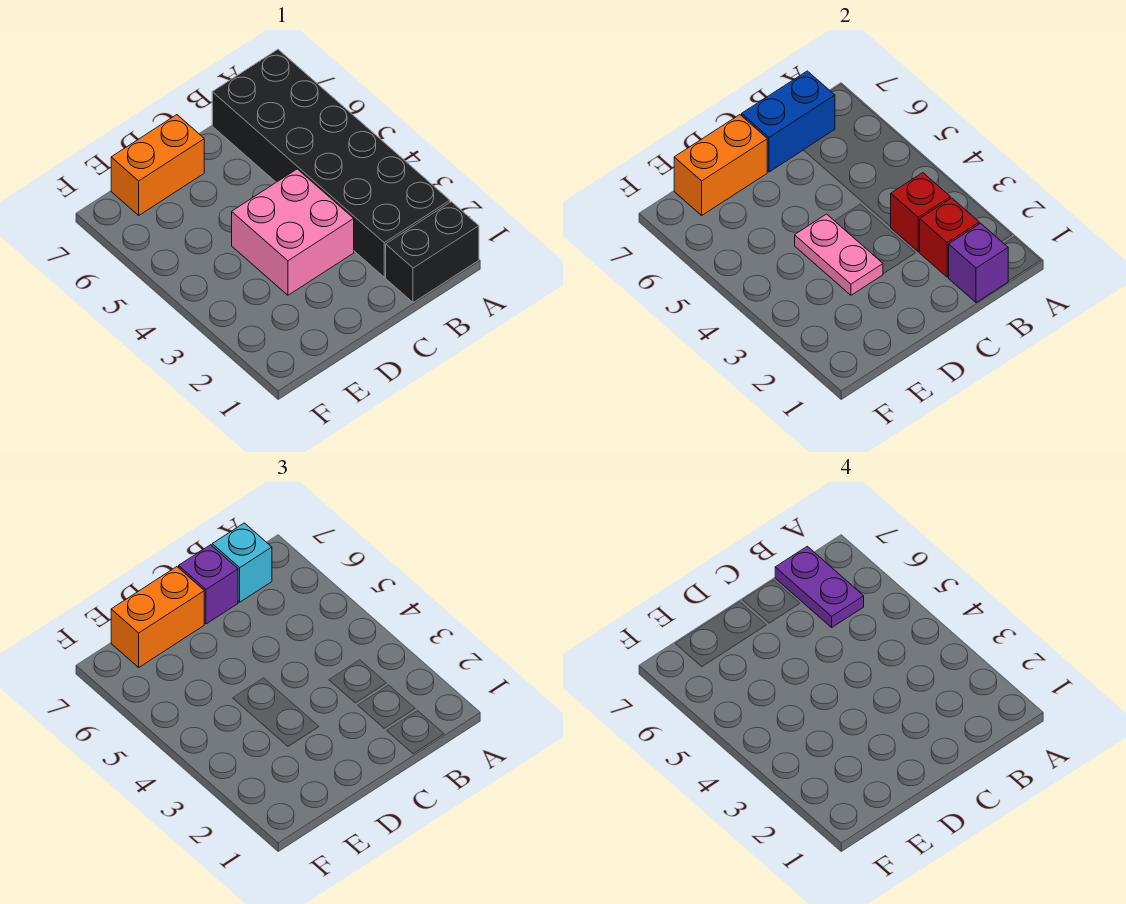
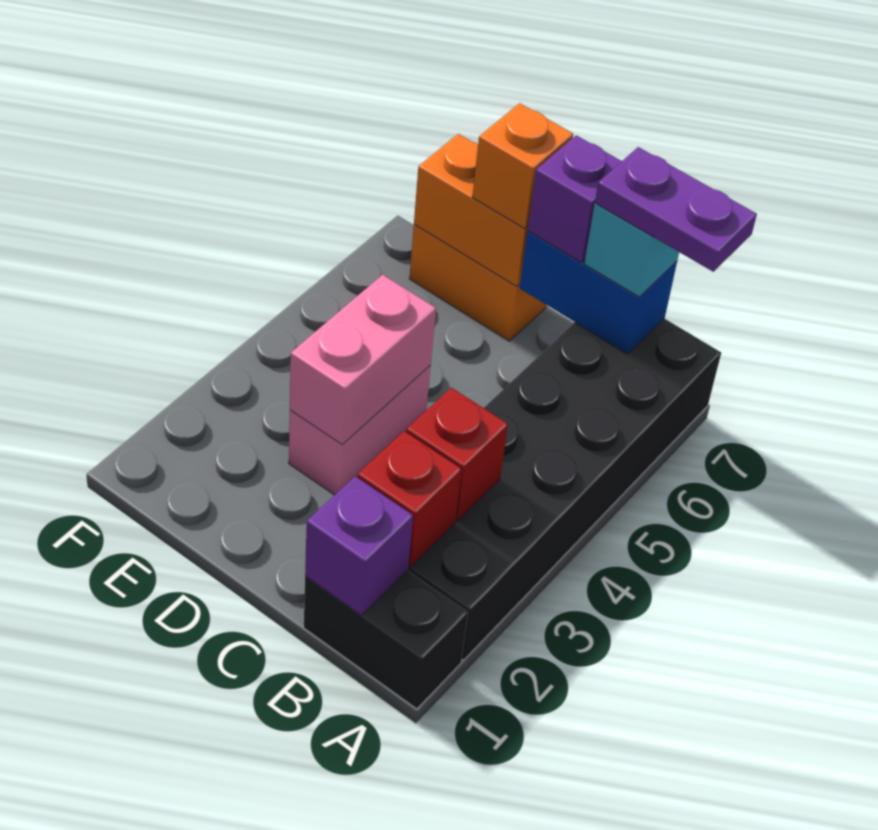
purple plate B6:B7 level 4 -> purple plate A7:B7 level 4
pink brick C3:D4 level 1 -> pink brick D3:D4 level 1
pink plate D3:D4 level 2 -> pink brick D3:D4 level 2
orange brick D7:E7 level 3 -> orange brick D7 level 3

